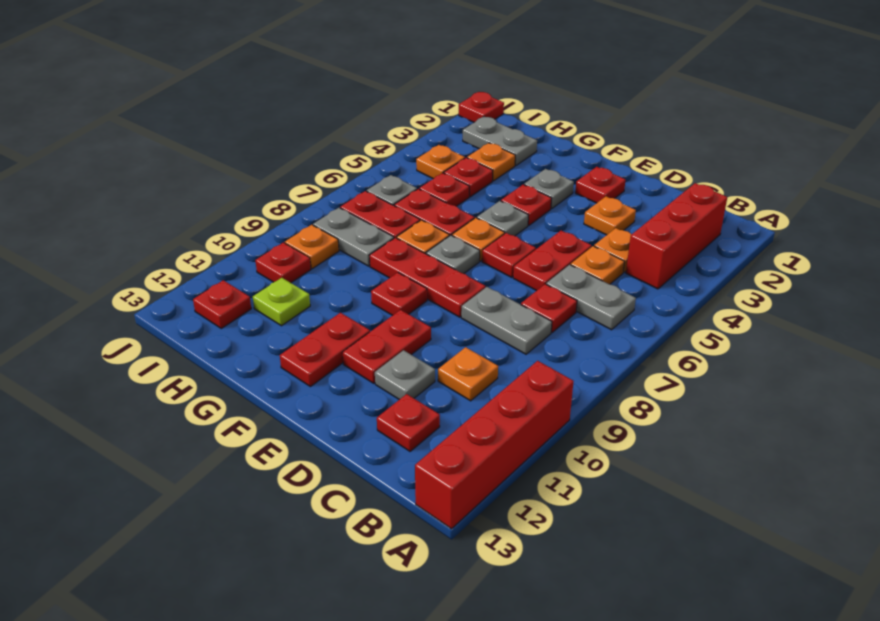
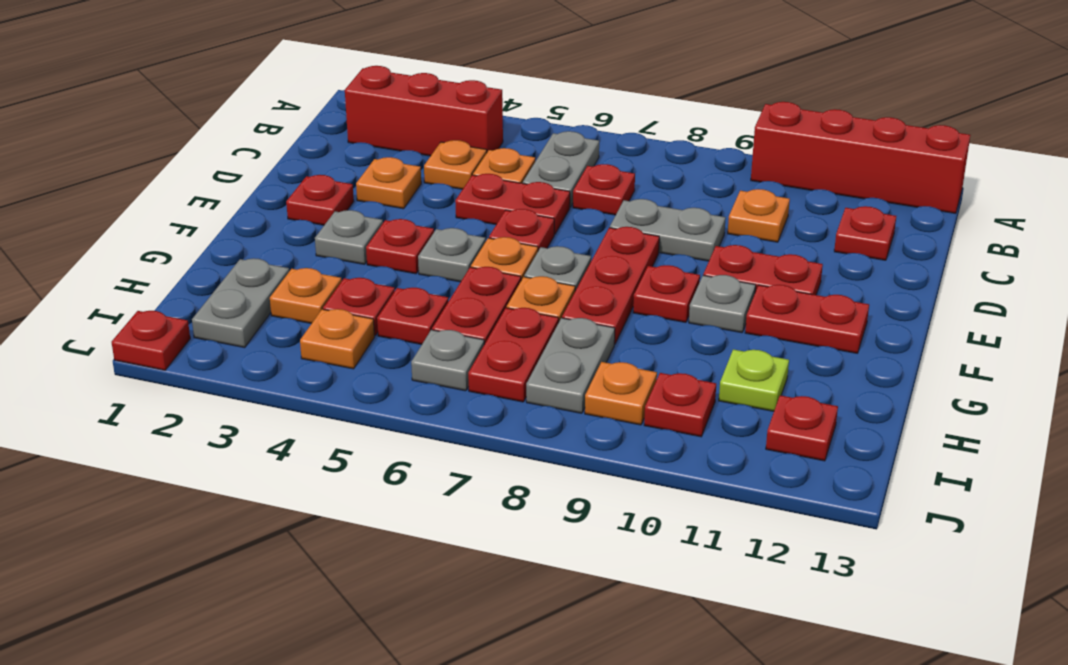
grey plate C8:D8 level 1 -> grey plate D8:D9 level 1
grey plate D11 level 1 -> grey plate F10 level 1

